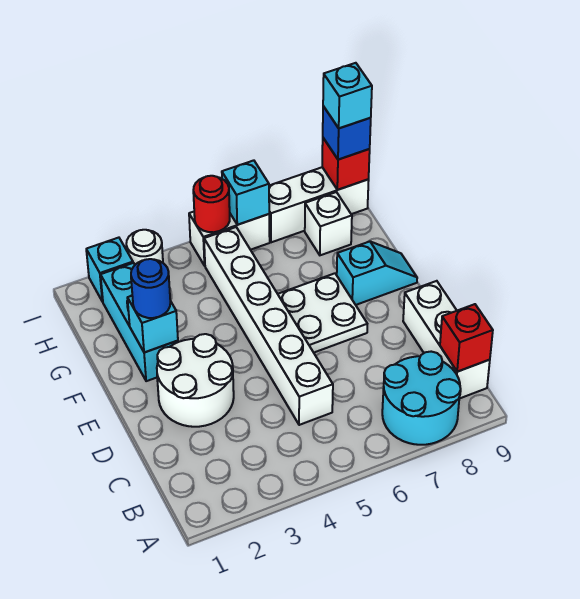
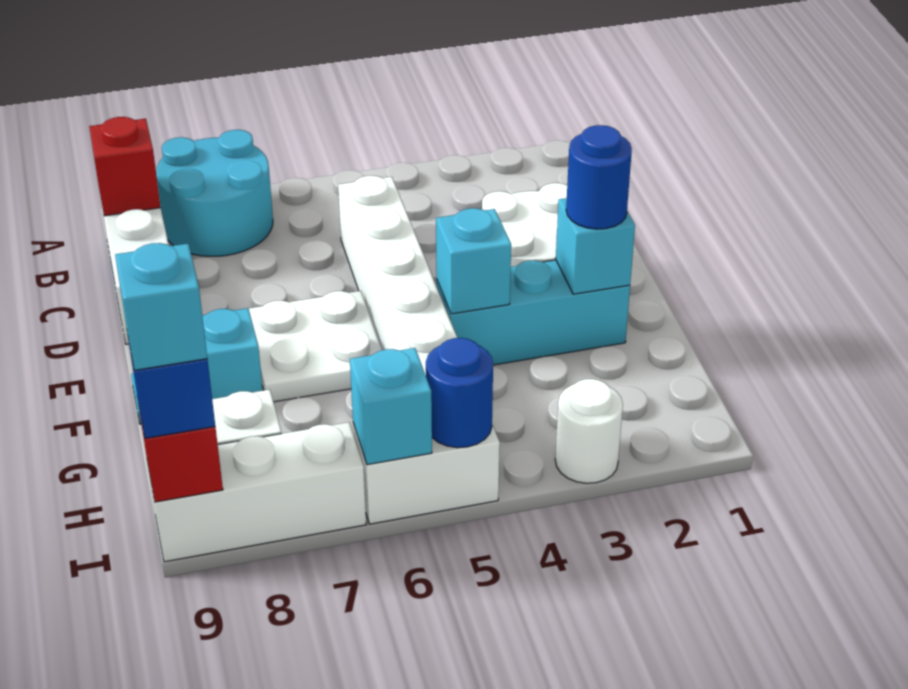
cyan brick F2:H2 level 1 -> cyan brick F2:F4 level 1
cyan brick I2 level 1 -> cyan brick F4 level 2
red round brick I5 level 2 -> blue round brick I5 level 2

